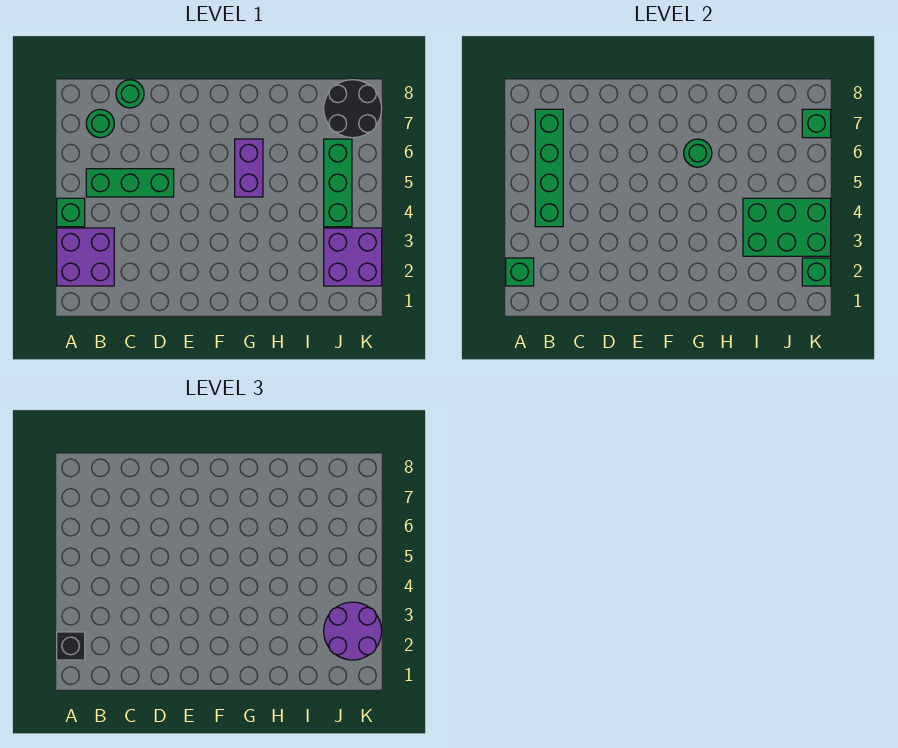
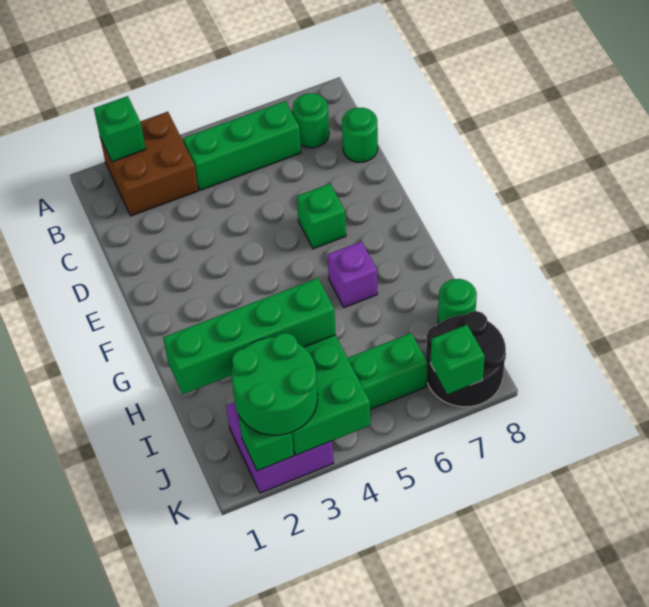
purple brick A2:B3 level 1 -> brown brick A2:B3 level 1
black brick A2 level 3 -> none
green brick A4 level 1 -> green brick E6 level 1
green brick B4:B7 level 2 -> green brick I1:I4 level 3
green brick B5:D5 level 1 -> green brick B4:B6 level 1
purple brick G5:G6 level 1 -> purple brick G6 level 1
green round brick G6 level 2 -> green round brick I8 level 1
purple round brick J2:K3 level 3 -> green round brick J2:K3 level 3

